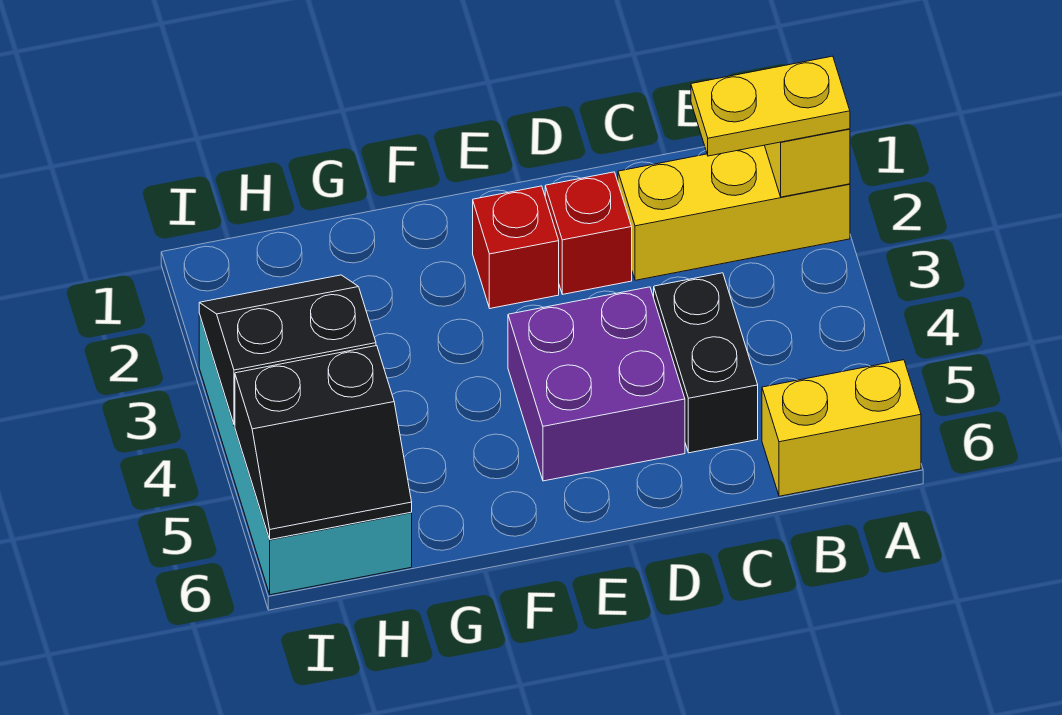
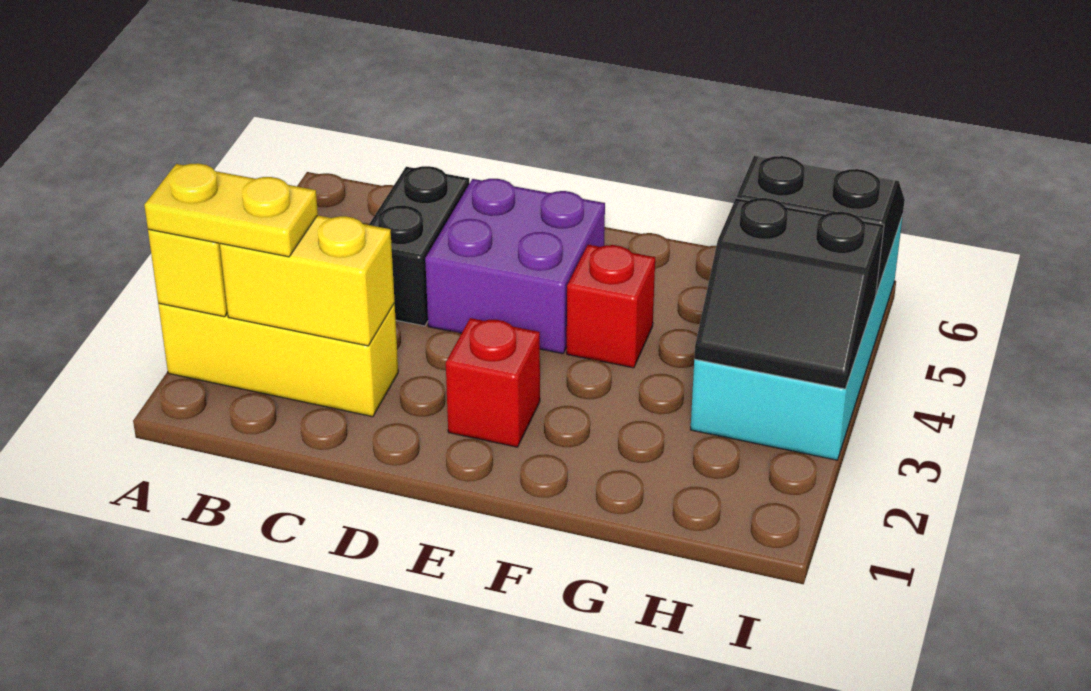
yellow brick A6:B6 level 1 -> yellow brick B2:C2 level 2
red brick D2 level 1 -> red brick F4 level 1

